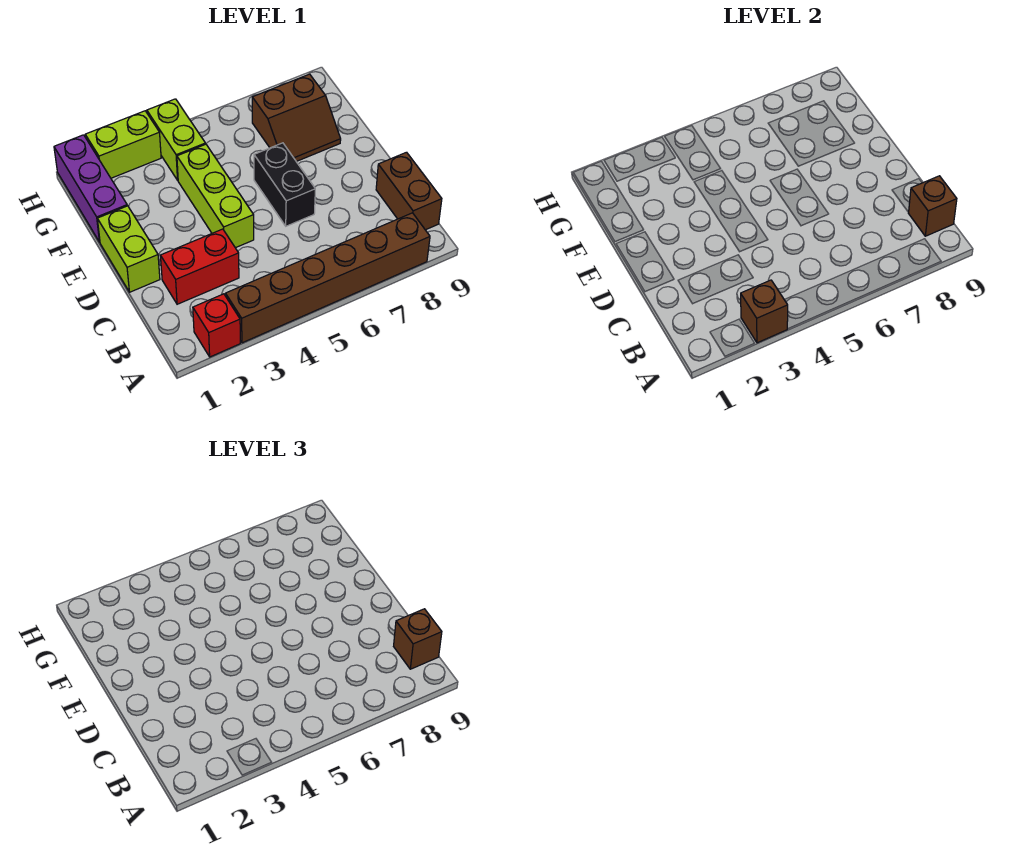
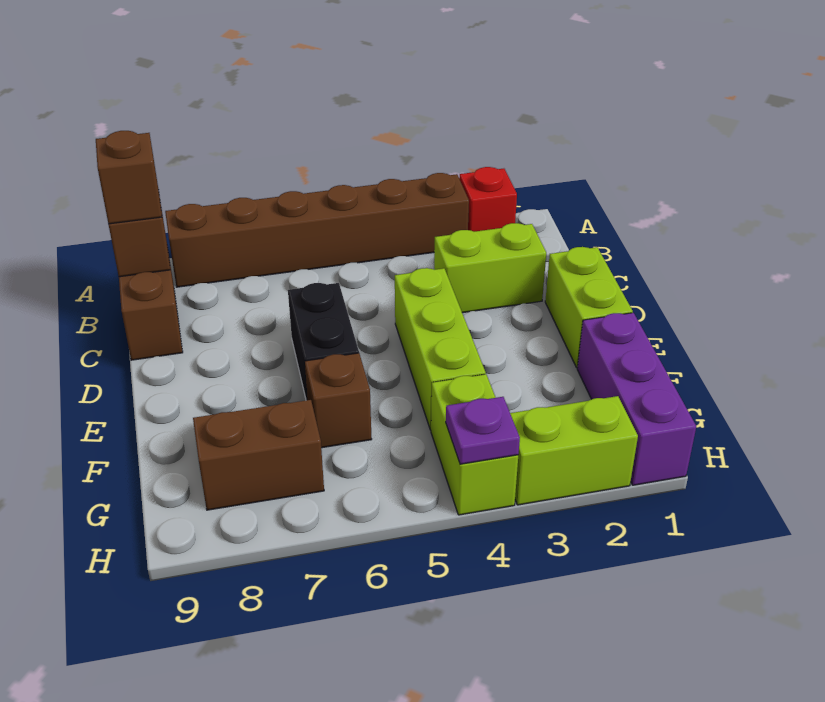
brown brick A3 level 2 -> brown brick F6 level 1
red brick C2:C3 level 1 -> lime brick C2:C3 level 1
none -> purple plate H4 level 2

